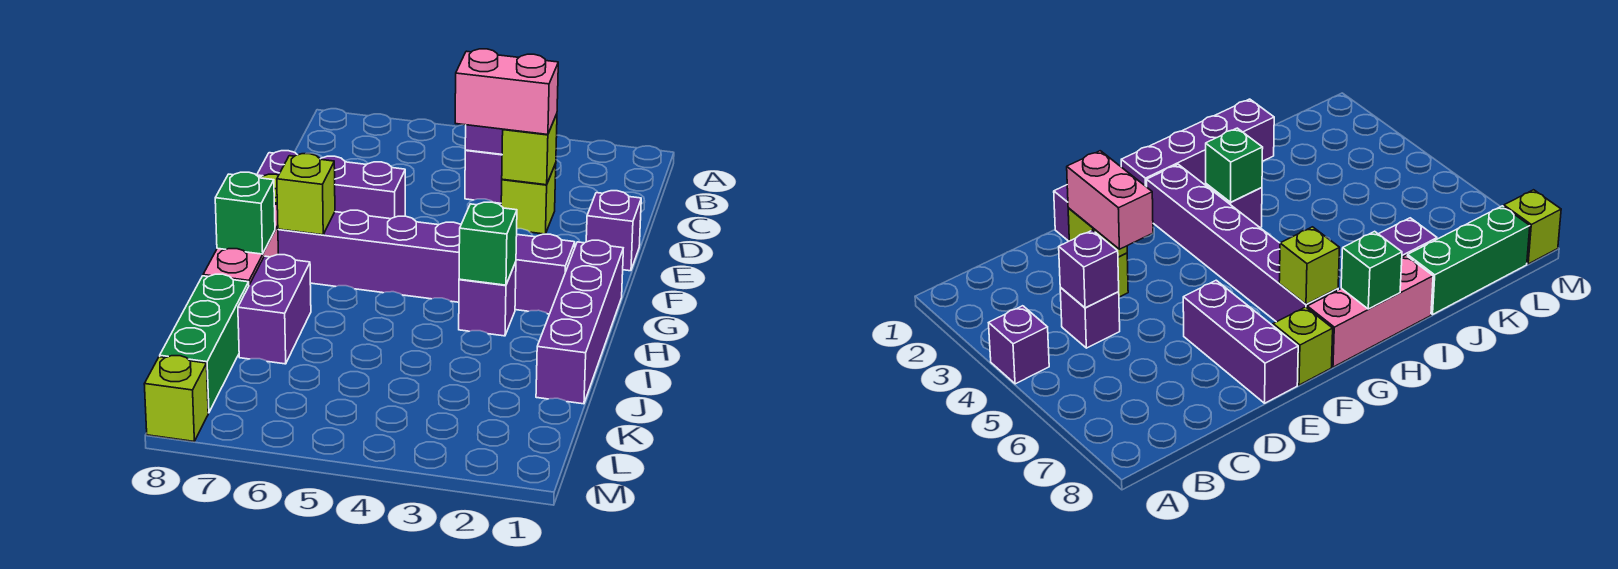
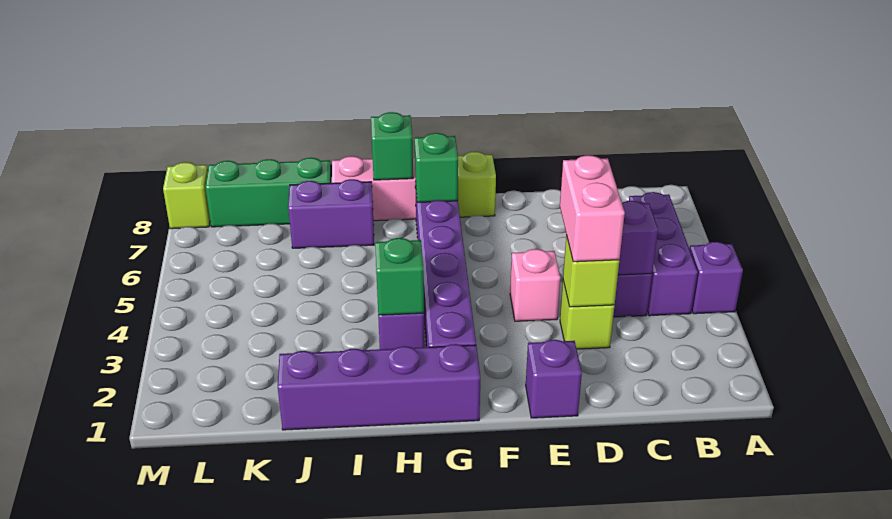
none -> pink brick E4 level 1
purple brick E6:E8 level 1 -> purple brick B4:B6 level 1
lime brick G7 level 2 -> green brick G7 level 2

